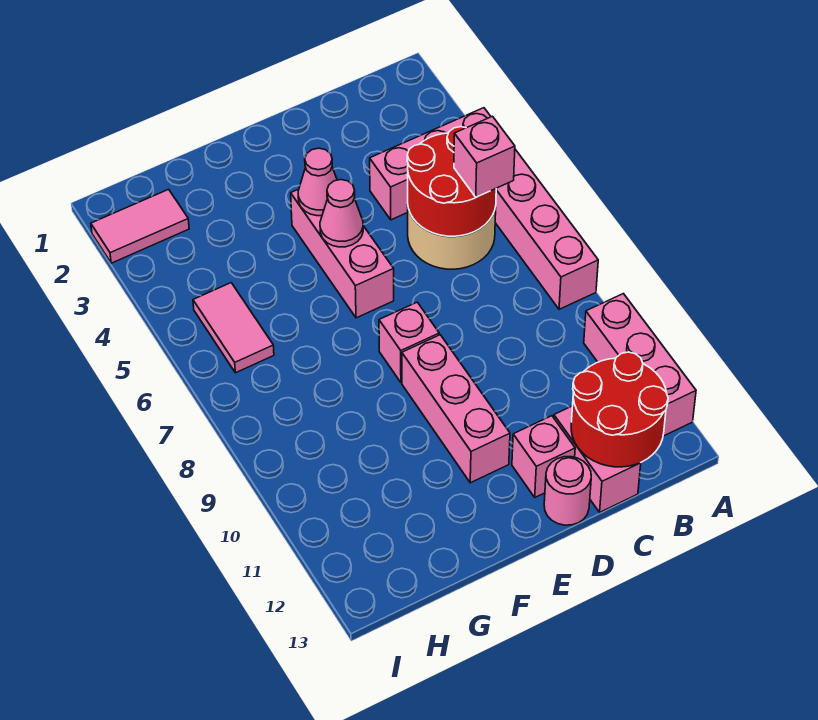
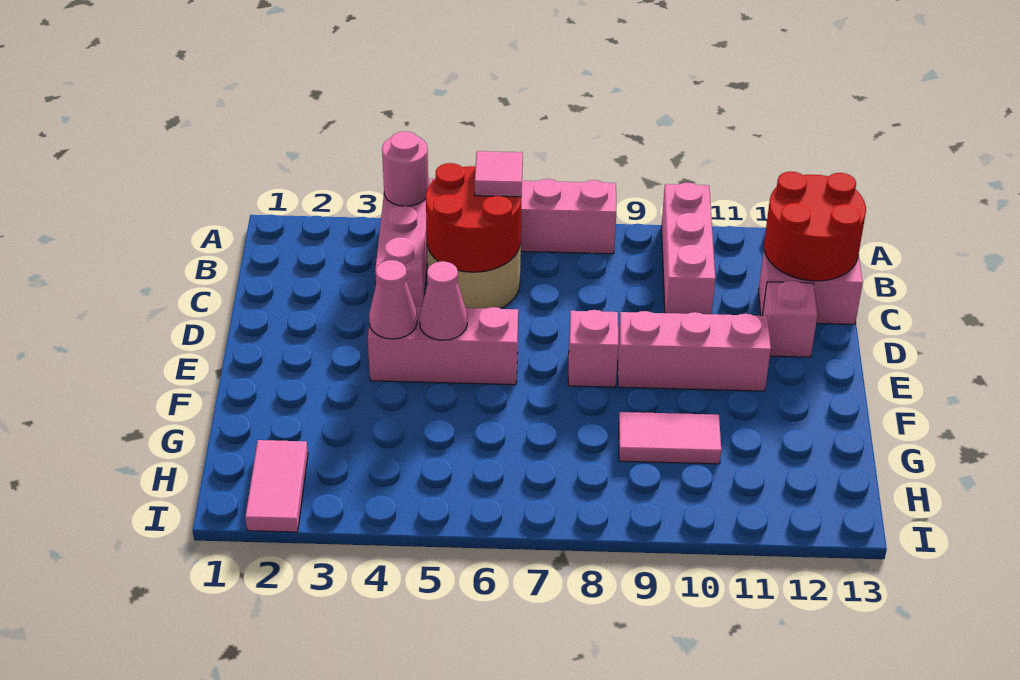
pink brick A10:A12 level 1 -> pink brick A10:C10 level 1
pink brick B6 level 3 -> pink tile B6 level 3
pink round brick D13 level 1 -> pink round brick A4 level 2
pink tile H5:H6 level 1 -> pink tile G9:G10 level 1

